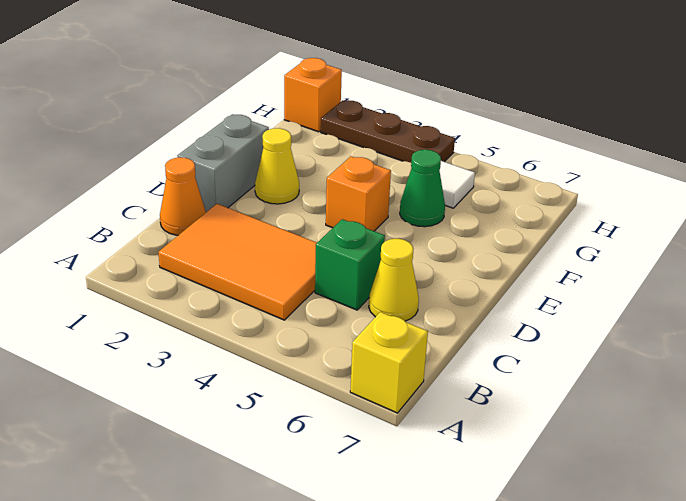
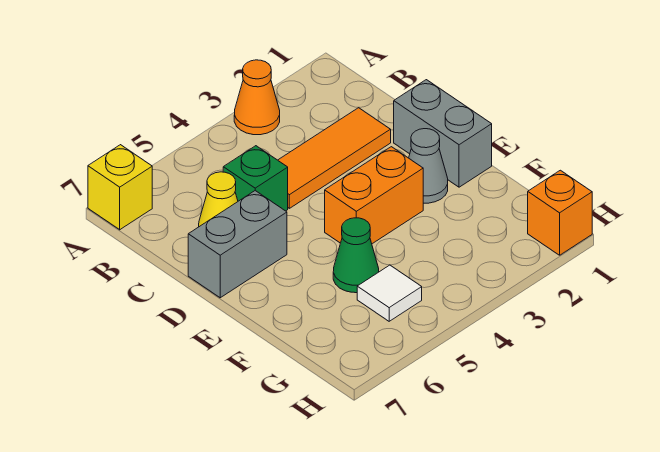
orange tile B2:C4 level 1 -> orange tile C2:C4 level 1
orange cone C1 level 1 -> orange cone A3 level 1
none -> grey brick D6:D7 level 1
yellow cone E2 level 1 -> grey cone E2 level 1
orange brick E4 level 1 -> orange brick E3:E4 level 1
brown plate H2:H4 level 1 -> none

